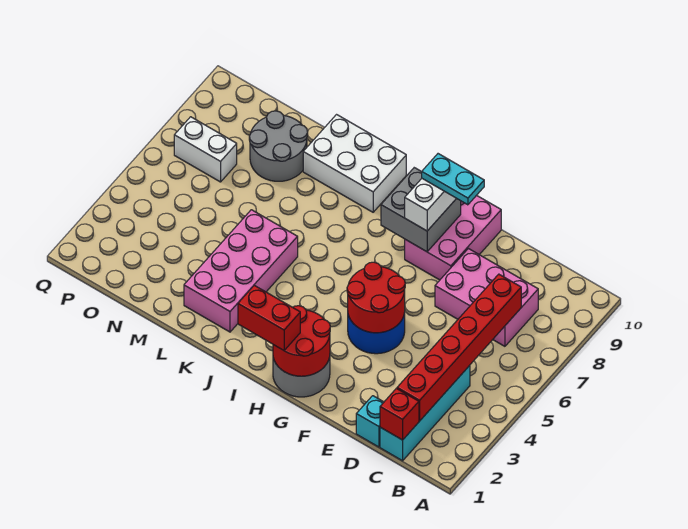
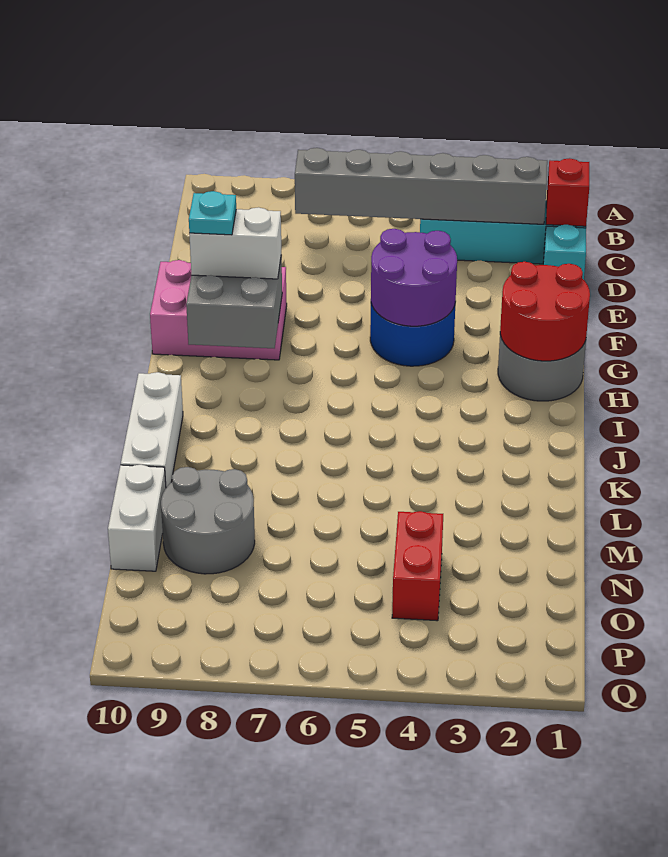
red brick C2:C7 level 2 -> grey brick C2:C7 level 2
pink brick C7:E8 level 1 -> none
red round brick F4:G5 level 2 -> purple round brick F4:G5 level 2
cyan plate F9:G9 level 4 -> cyan plate G9 level 4
red brick H1:I1 level 3 -> red brick N4:O4 level 1
white brick J9:L10 level 1 -> white brick J10:L10 level 1
pink brick K2:L5 level 1 -> none
white brick O7:P7 level 1 -> white brick M10:N10 level 1

